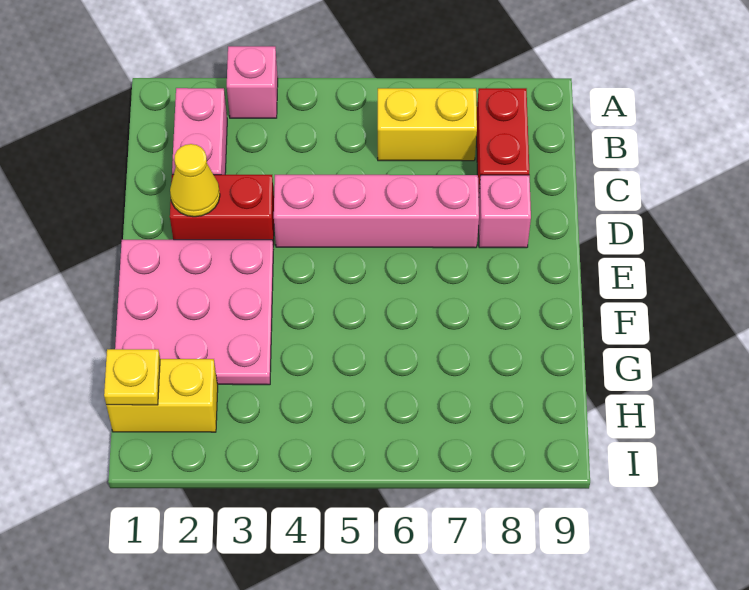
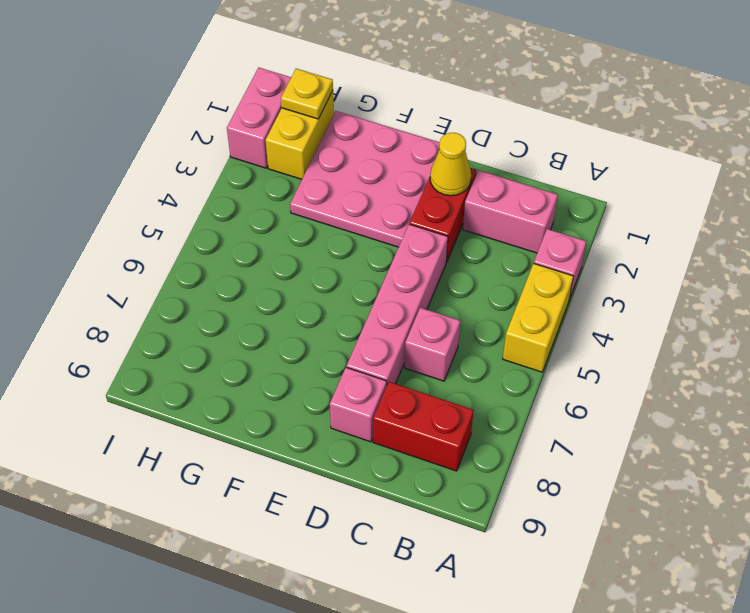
yellow brick B6:B7 level 1 -> yellow brick A4:A5 level 1
none -> pink brick C6 level 1
none -> pink brick I1:I2 level 1

